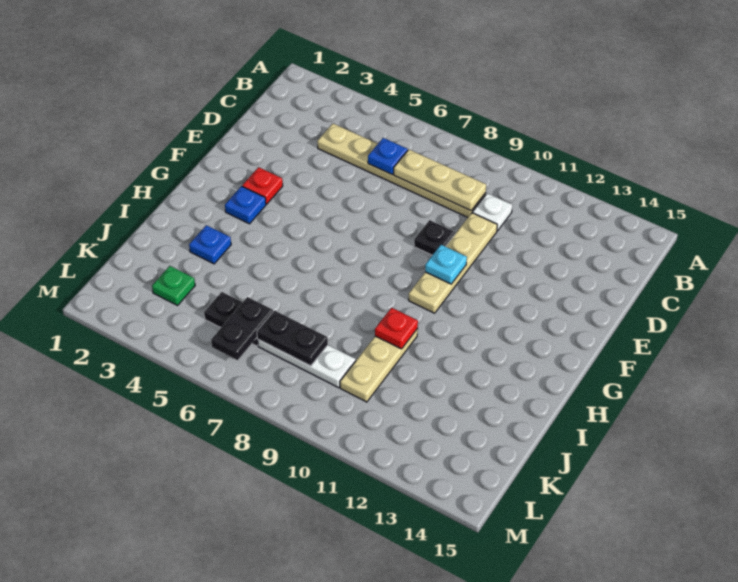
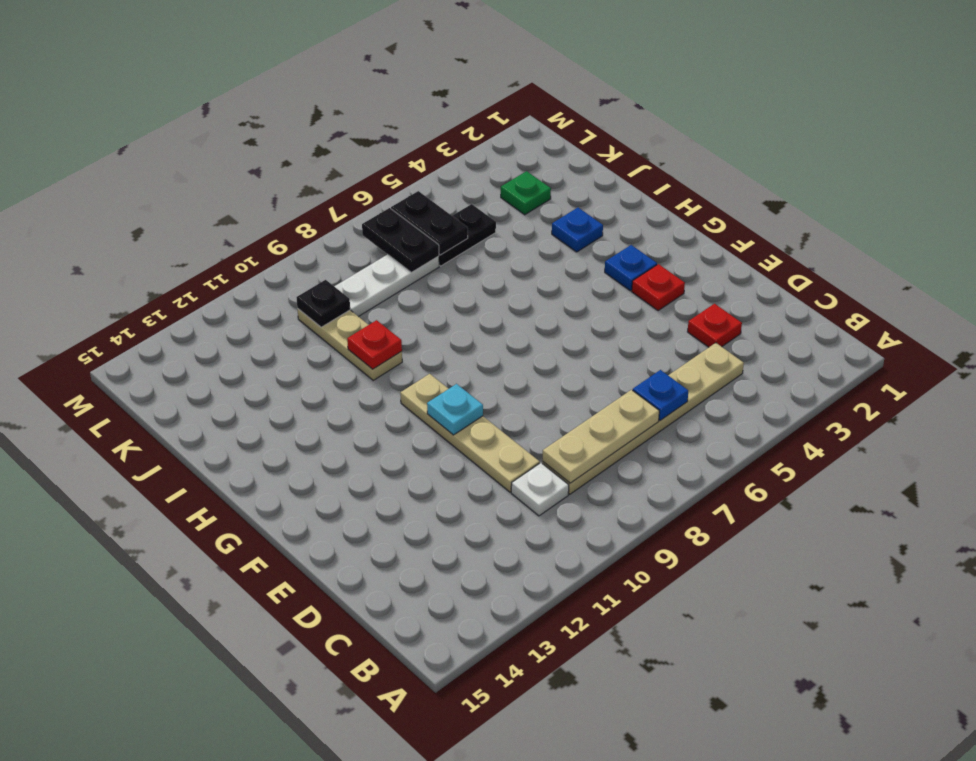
none -> red plate D3 level 1
black plate E9 level 1 -> black plate K10 level 2
black plate K7:K8 level 2 -> black plate K7:L7 level 2

